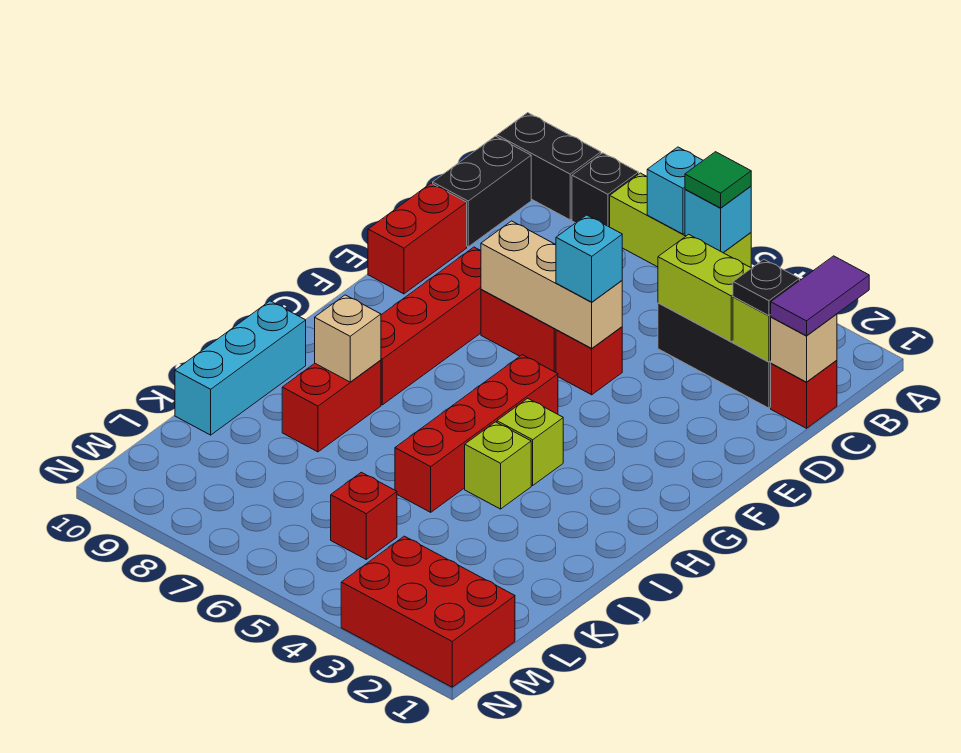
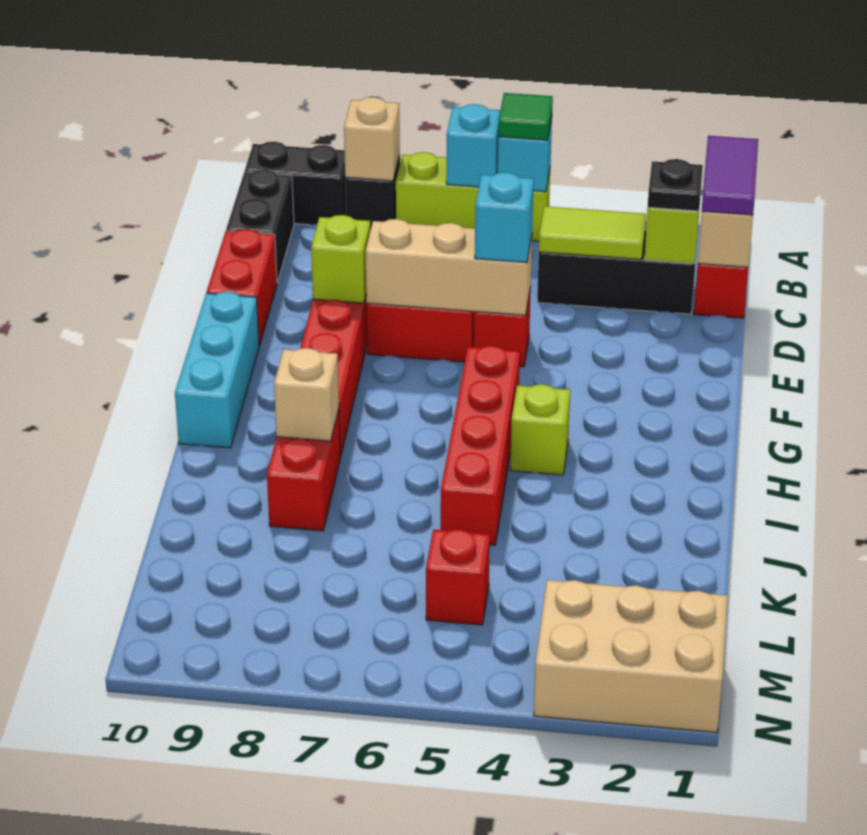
none -> tan brick A8 level 2
lime brick C3:C4 level 2 -> lime tile C3:C4 level 2
lime brick I4 level 1 -> lime brick E8 level 2
cyan brick I10:K10 level 1 -> cyan brick F10:H10 level 1
red brick M1:N3 level 1 -> tan brick M1:N3 level 1

